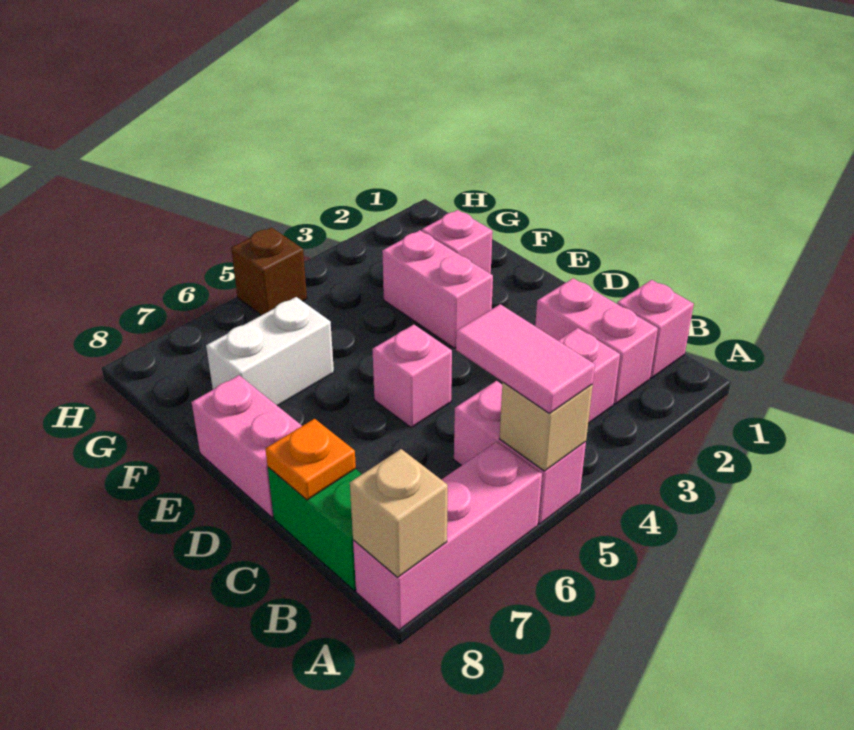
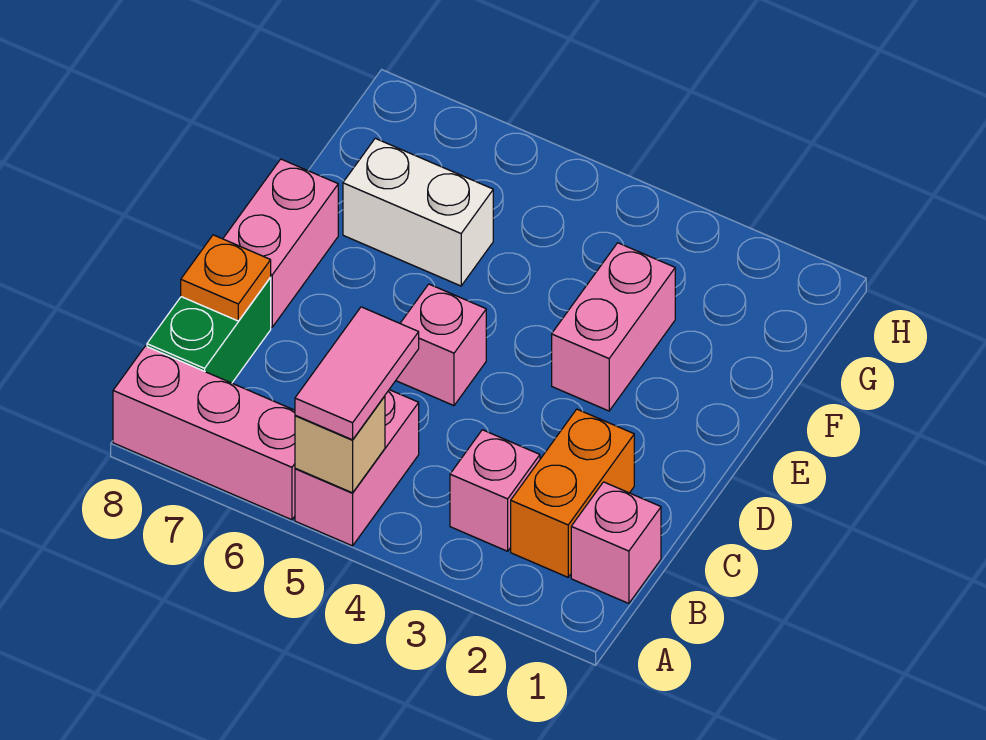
tan brick A8 level 2 -> none
pink brick B2:C2 level 1 -> orange brick B2:C2 level 1
pink brick F2 level 1 -> none
brown brick H5 level 1 -> none

